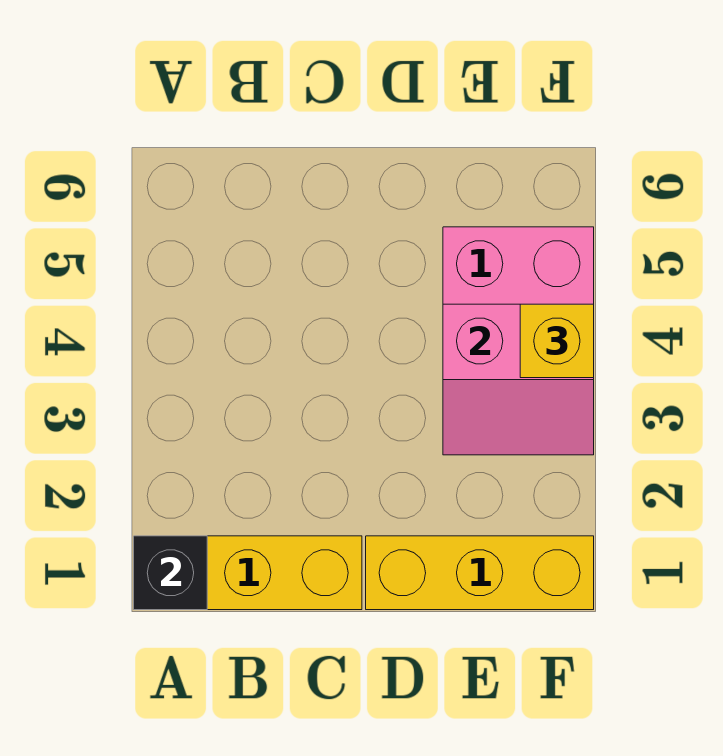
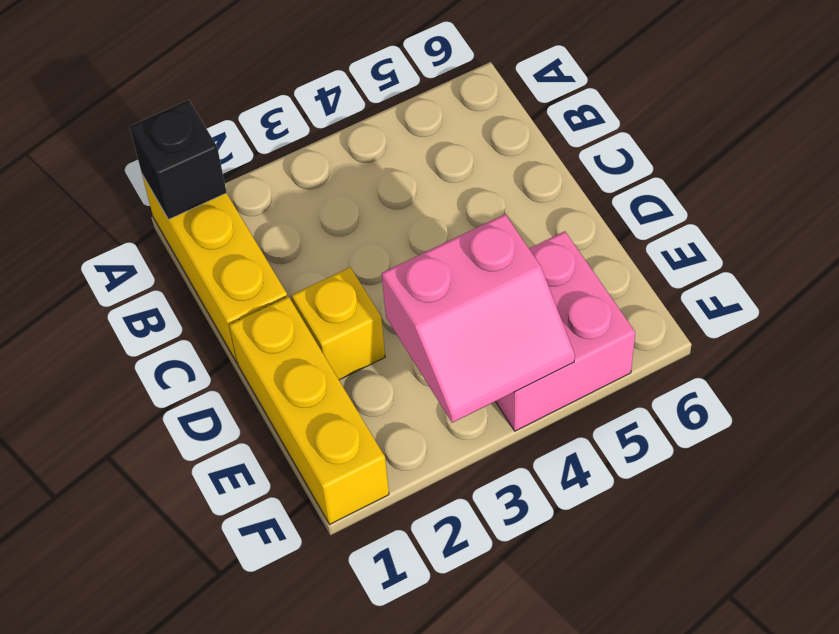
pink slope E3:F4 level 2 top 4 -> pink slope E3:F4 level 2 top E
yellow brick F4 level 3 -> yellow brick D2 level 1

